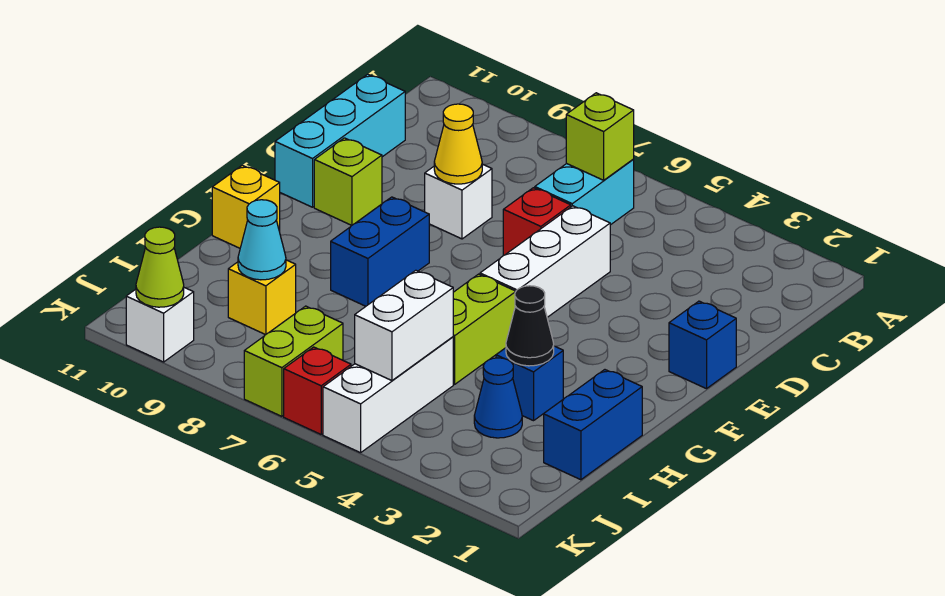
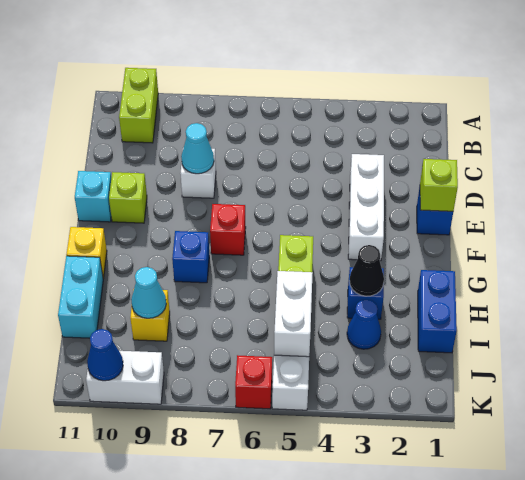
cyan brick B6:C6 level 1 -> cyan brick H11:I11 level 1
lime brick B6 level 2 -> lime brick E1 level 2
cyan brick C11:E11 level 1 -> cyan brick E11 level 1
white brick D5:F5 level 1 -> white brick D3:F3 level 1
red brick D6 level 1 -> red brick F7 level 1
yellow cone D8 level 2 -> cyan cone D8 level 2
blue brick F8:G8 level 1 -> blue brick G8 level 1
lime brick J7:K7 level 1 -> lime brick A10:B10 level 1
white brick K10 level 1 -> white brick K9:K10 level 1
lime cone K10 level 2 -> blue cone K10 level 2

